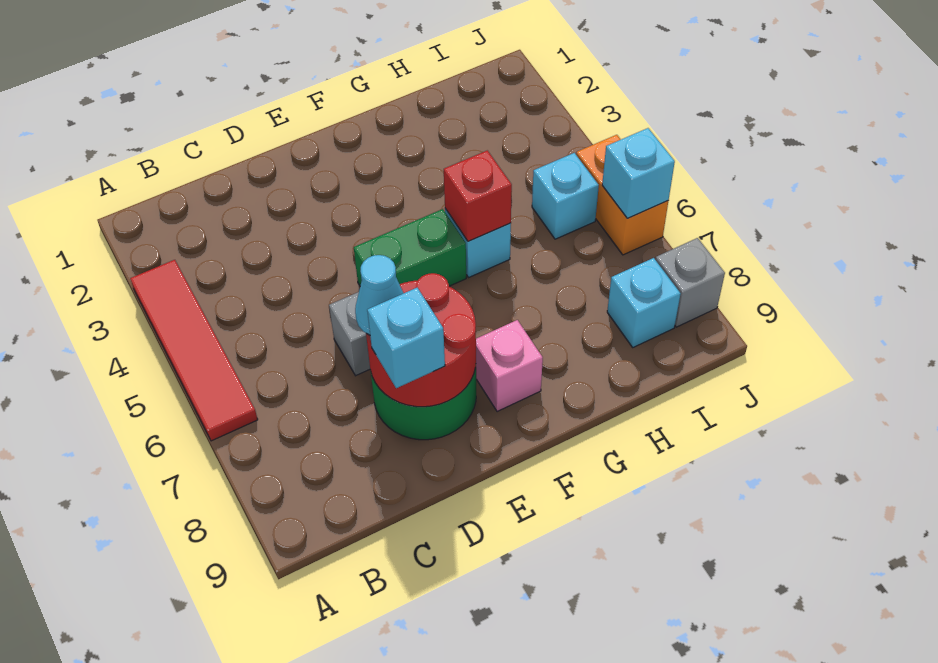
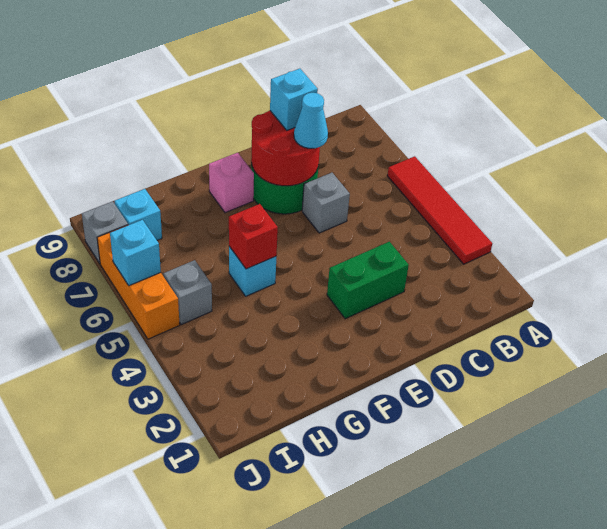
green brick E5:F5 level 1 -> green brick D3:E3 level 1
cyan brick I5 level 1 -> grey brick I5 level 1
orange brick J5:J6 level 1 -> orange brick J5:J7 level 1

